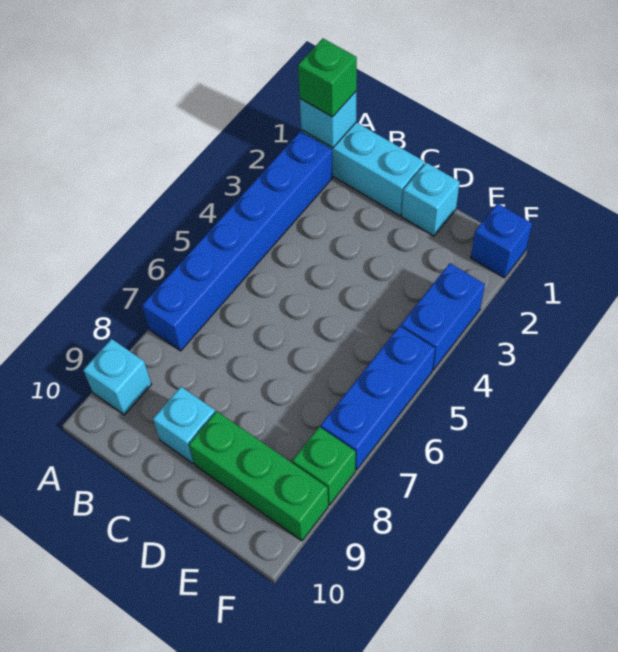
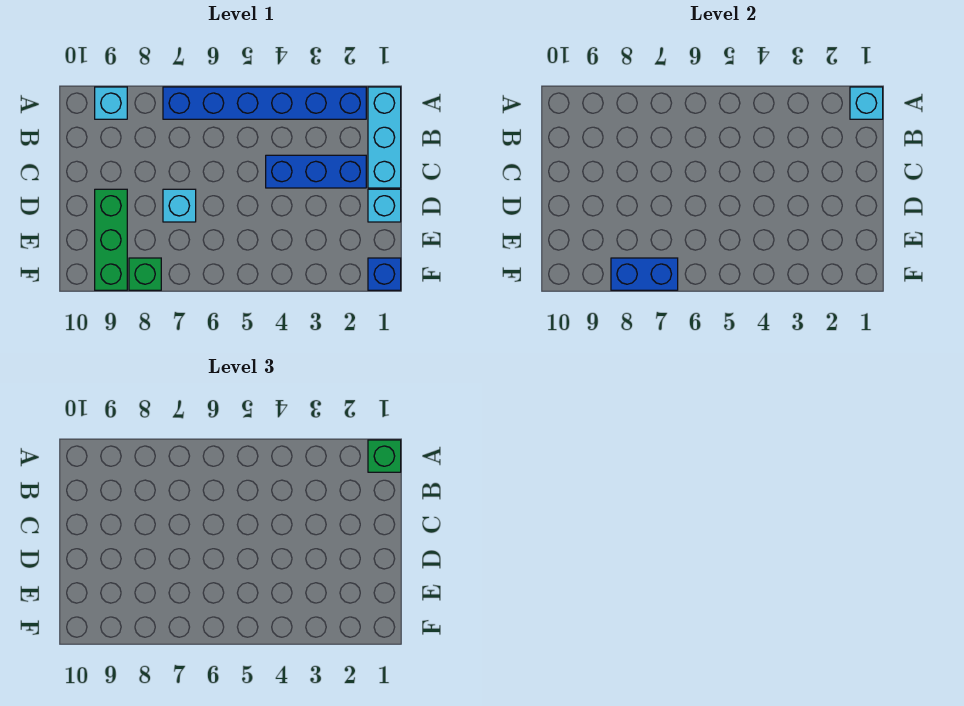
cyan brick C9 level 1 -> cyan brick D7 level 1
blue brick F3:F4 level 1 -> blue brick F7:F8 level 2
blue brick F5:F7 level 1 -> blue brick C2:C4 level 1

